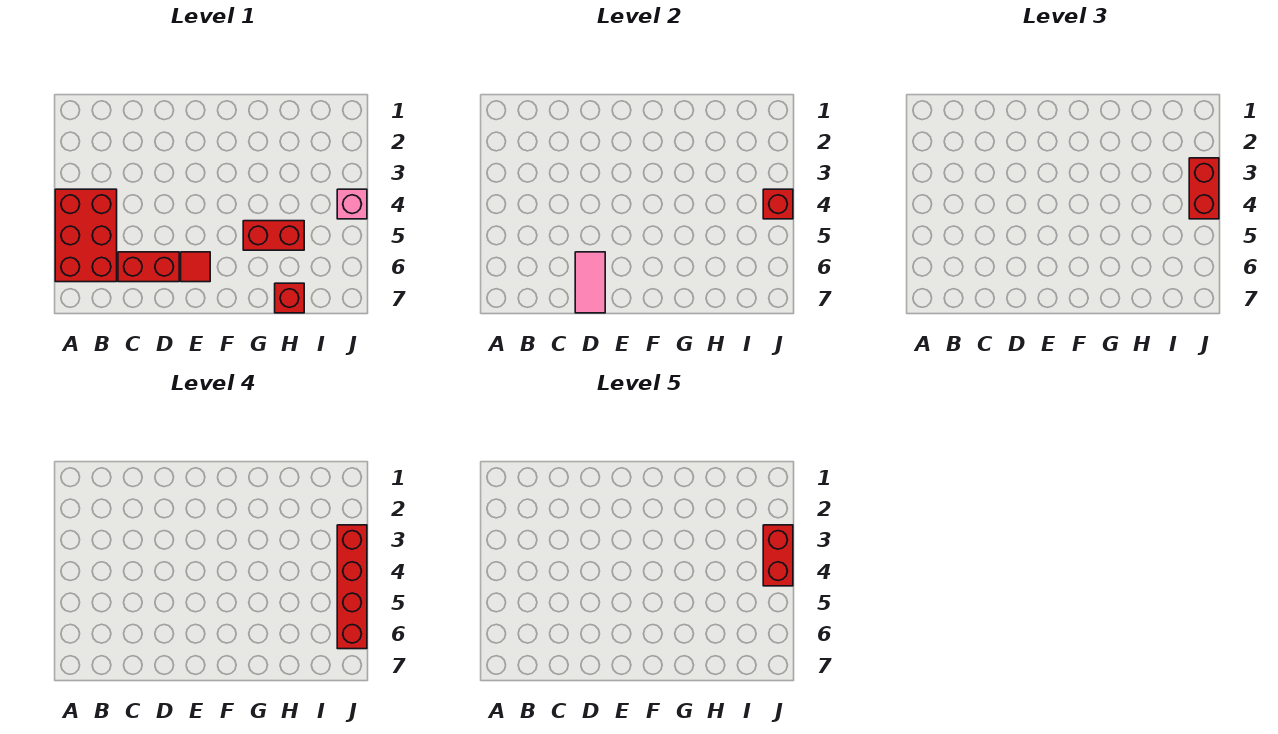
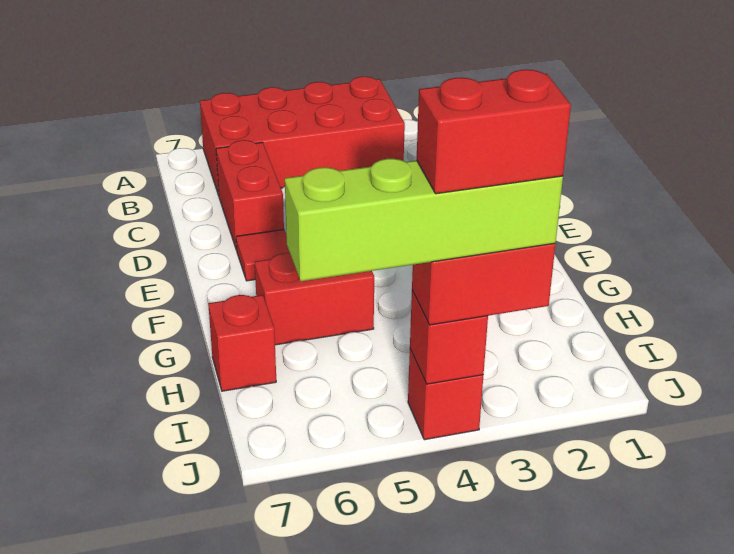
red brick A4:B6 level 1 -> red brick A3:B6 level 1
pink tile D6:D7 level 2 -> none
red brick G5:H5 level 1 -> red brick G5:G6 level 1
red brick J3:J6 level 4 -> lime brick J3:J6 level 4
pink brick J4 level 1 -> red brick J4 level 1

